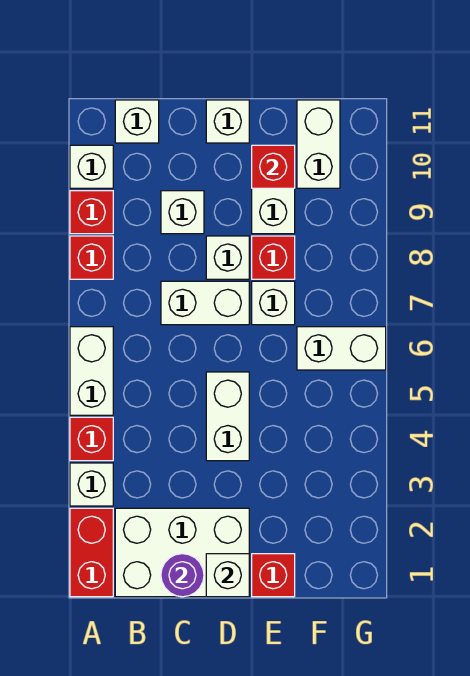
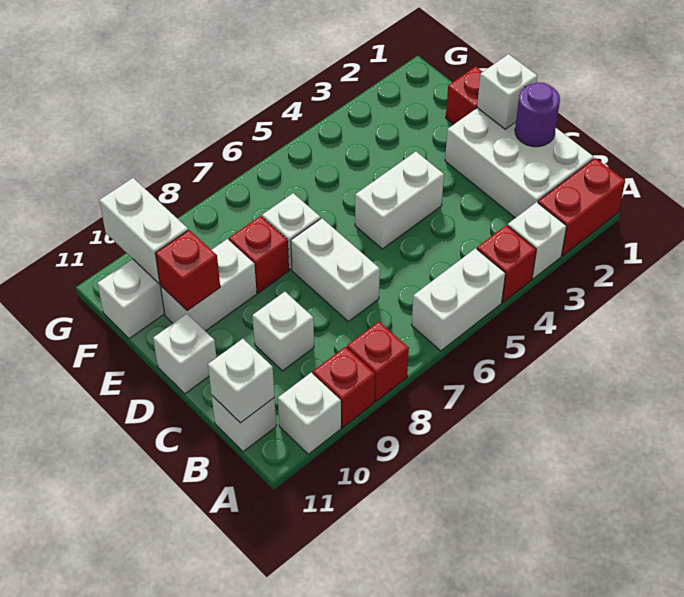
white brick D8 level 1 -> white brick B11 level 2
white brick F6:G6 level 1 -> white brick F10:G10 level 2

